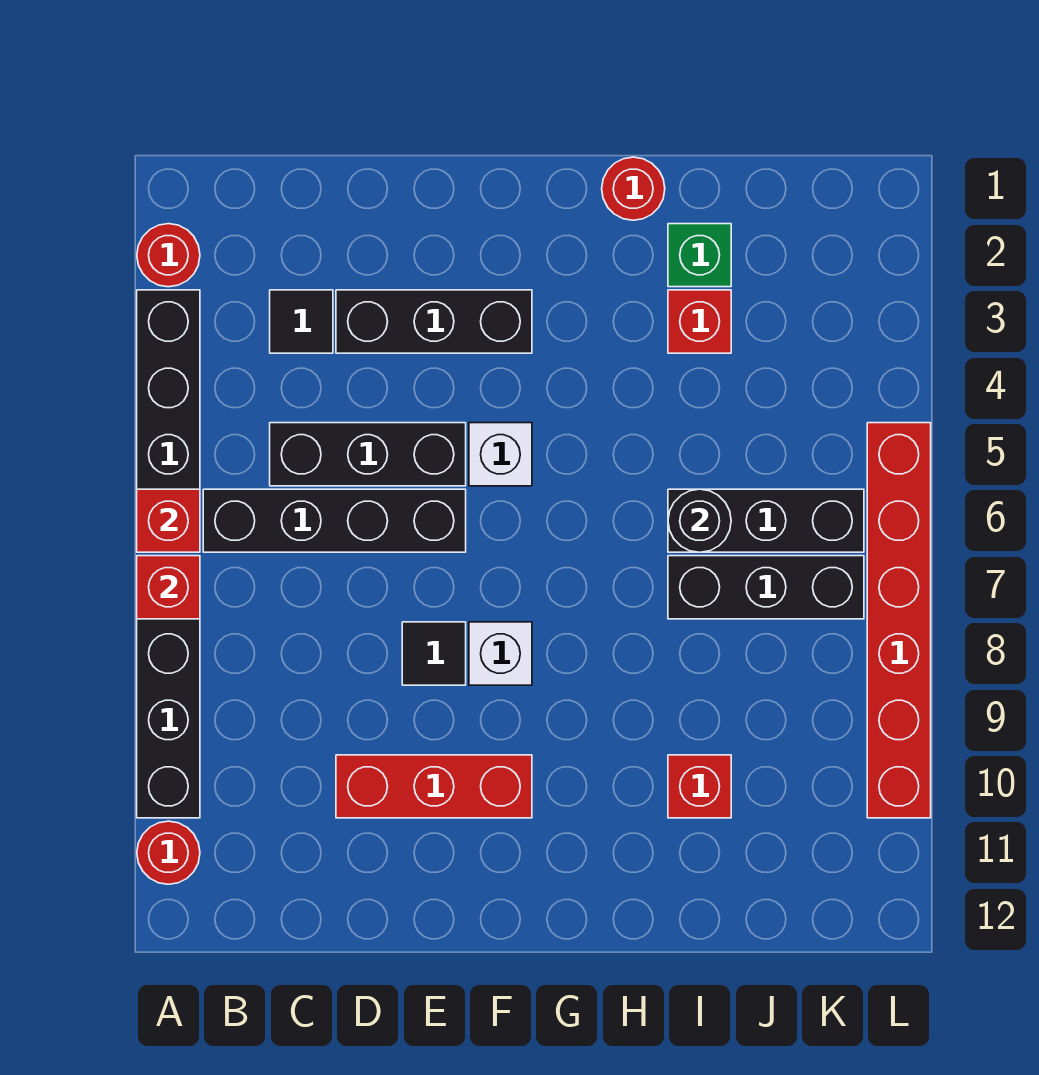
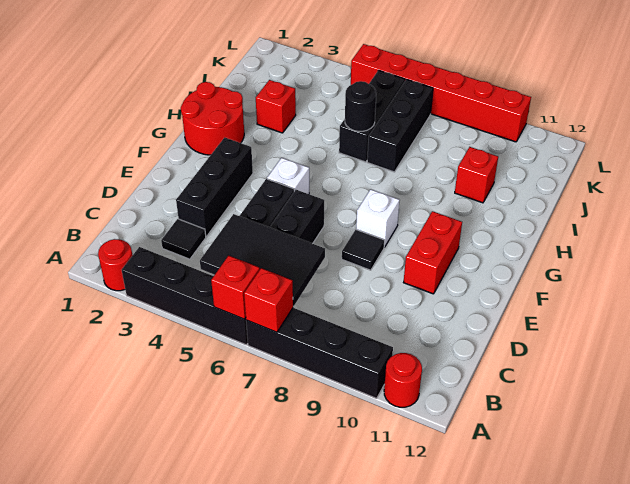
none -> black tile B5:C7 level 2
red brick D10:F10 level 1 -> red brick E10:F10 level 1
red round brick H1 level 1 -> red round brick G1:H2 level 1
green brick I2 level 1 -> none

